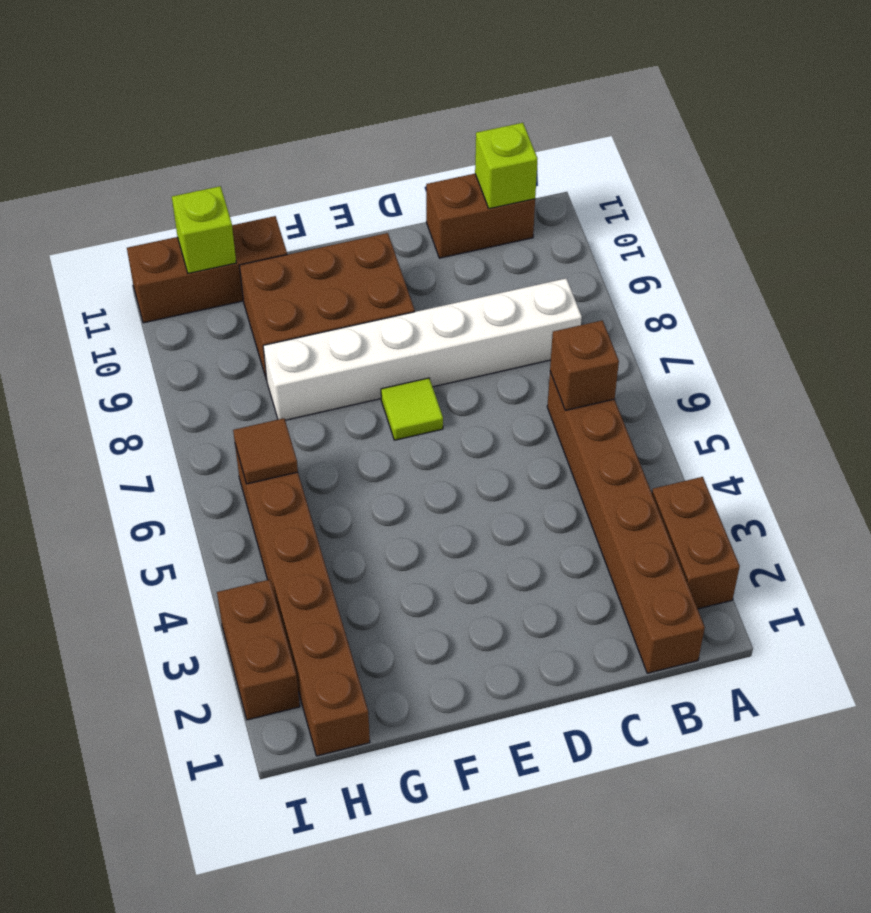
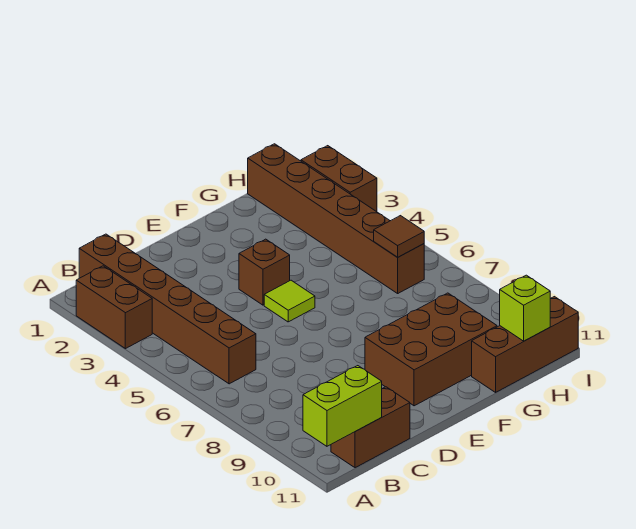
brown brick B6 level 2 -> brown brick E4 level 1
white brick B8:G8 level 1 -> none
lime brick B11 level 2 -> lime brick A11:B11 level 2
lime tile E7 level 1 -> lime tile E5 level 1

